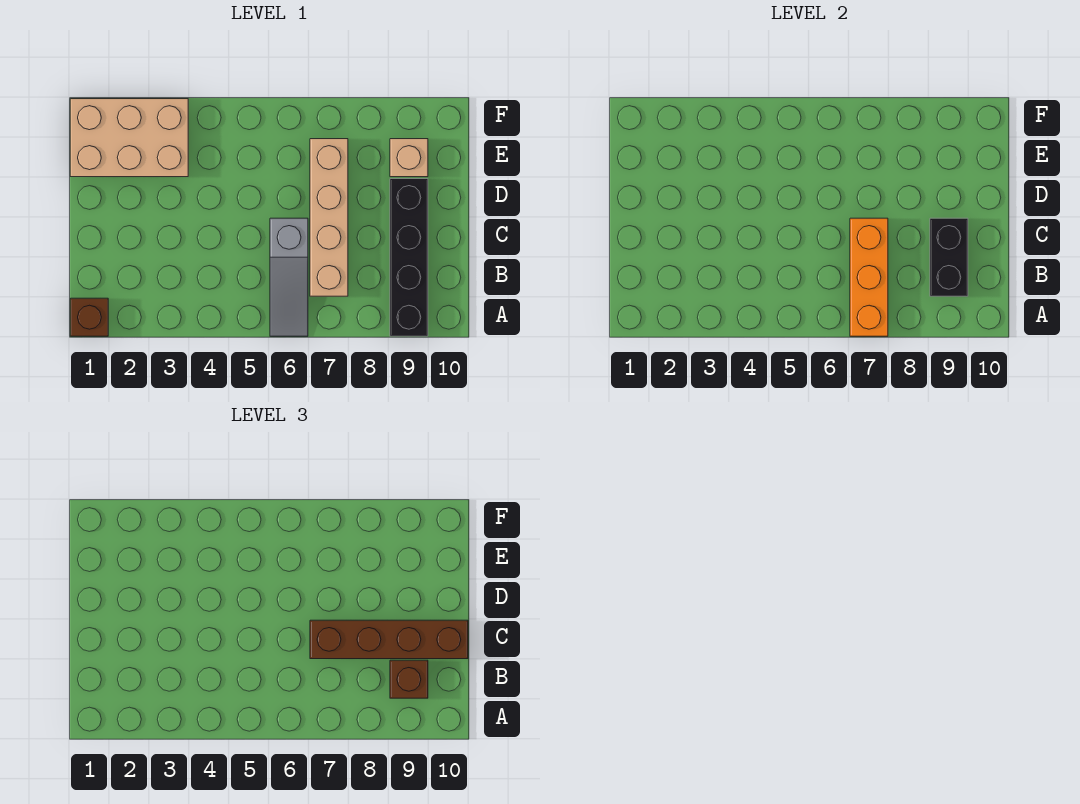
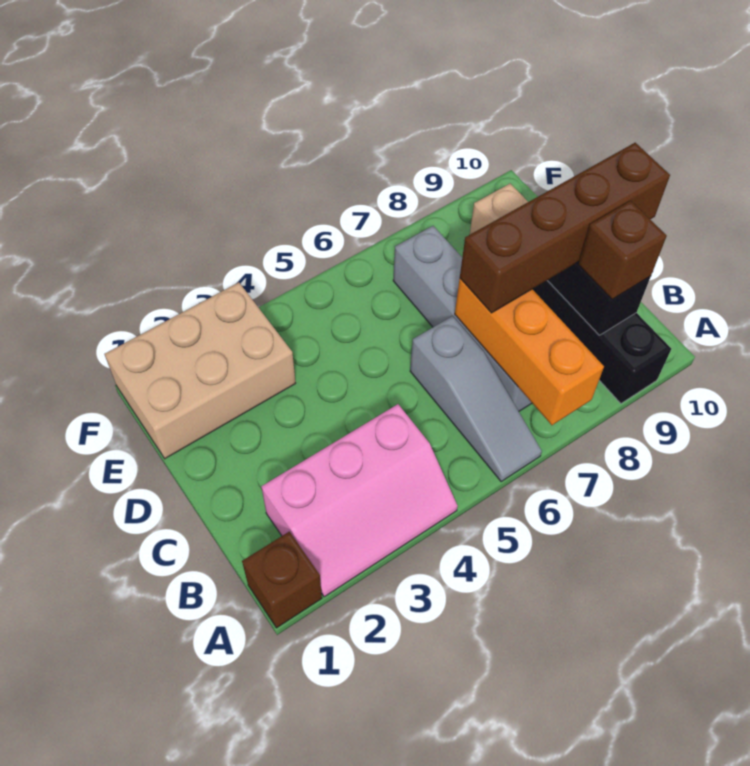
none -> pink slope A2:B4 level 1 top B
tan brick B7:E7 level 1 -> grey brick B7:E7 level 1

